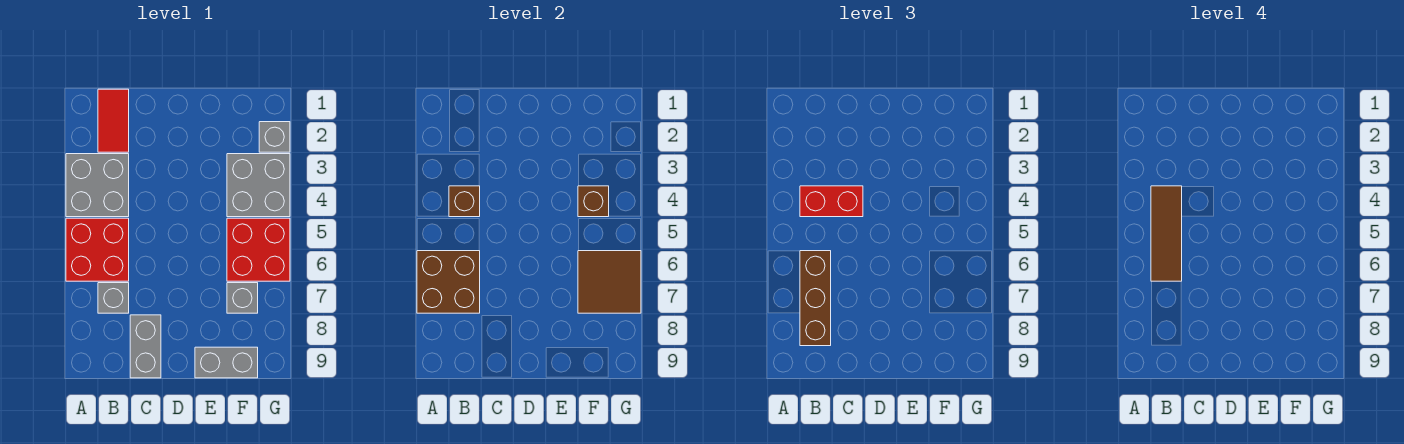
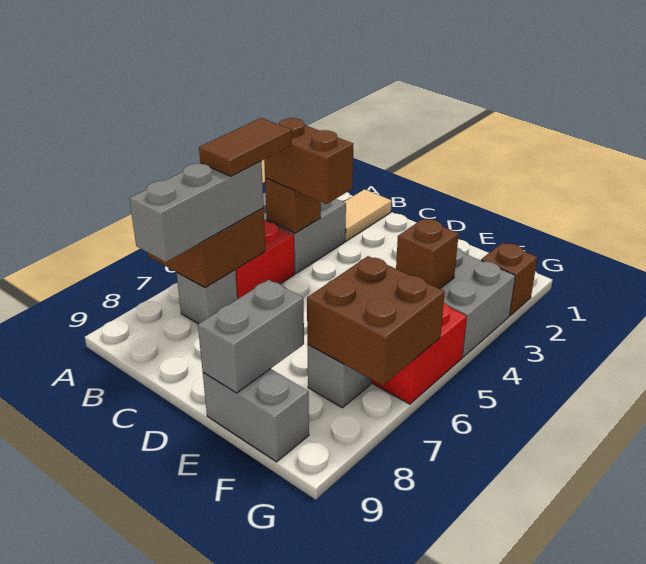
red tile B1:B2 level 1 -> tan tile B1:B2 level 1
red brick B4:C4 level 3 -> brown brick B4:C4 level 3
brown tile B4:B6 level 4 -> brown tile B5:B6 level 4
brown brick B6:B8 level 3 -> grey brick B6:B8 level 3
grey brick C8:C9 level 1 -> grey brick E8:E9 level 2
brown tile F6:G7 level 2 -> brown brick F6:G7 level 2
grey brick G2 level 1 -> brown brick G2 level 1

